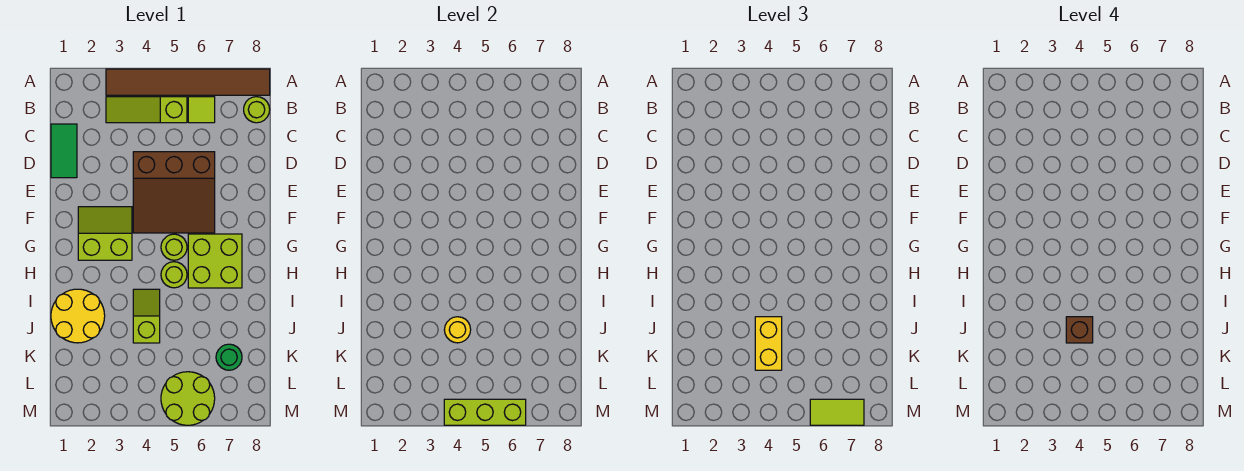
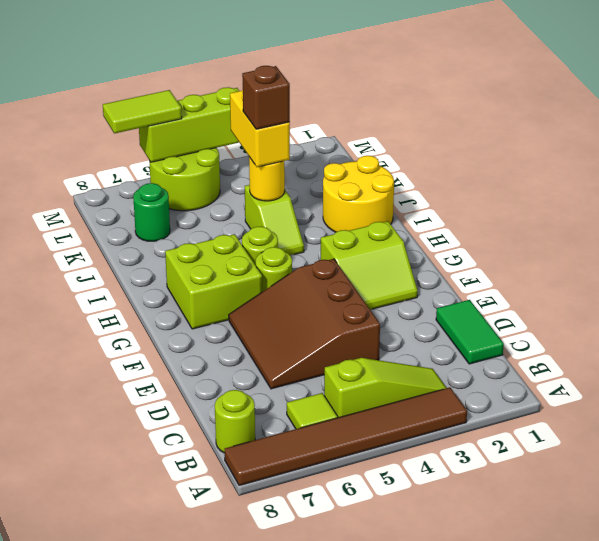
brown slope D4:F6 level 1 top D -> brown slope D4:F6 level 1 top 4

